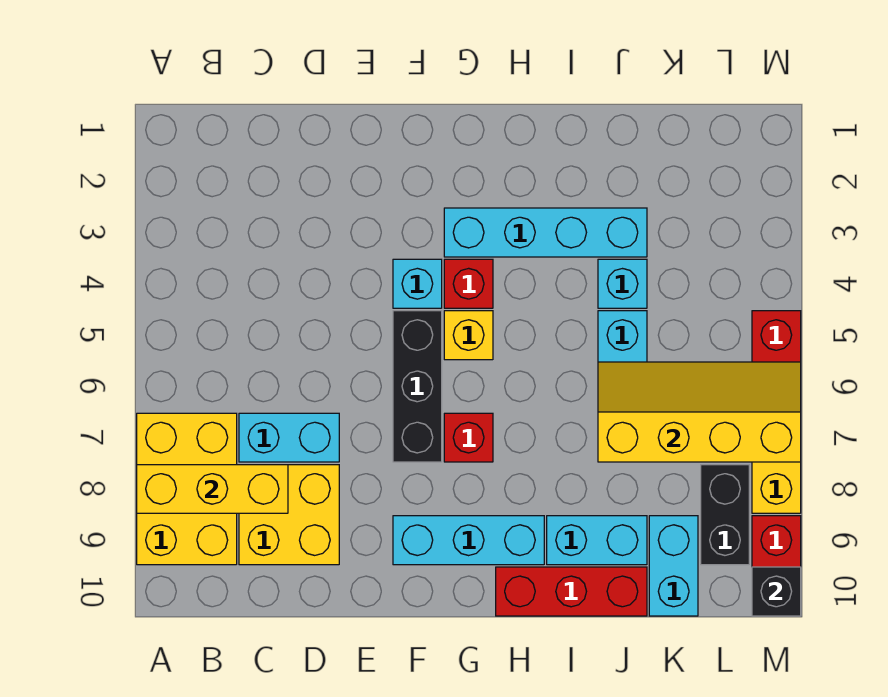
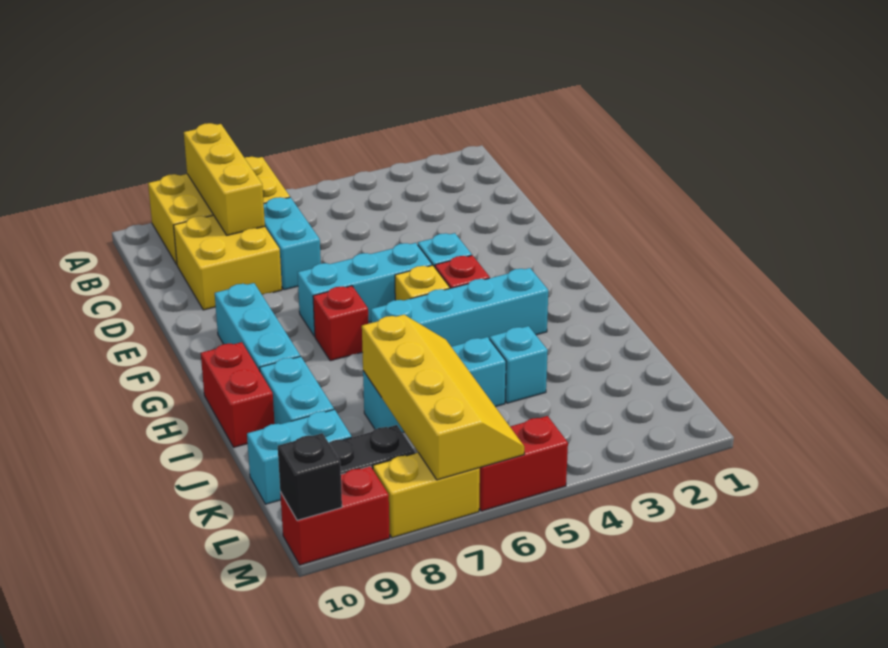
black brick F5:F7 level 1 -> cyan brick F5:F7 level 1
cyan brick G3:J3 level 1 -> cyan brick H3:H6 level 1
red brick H10:J10 level 1 -> red brick H10:I10 level 1

